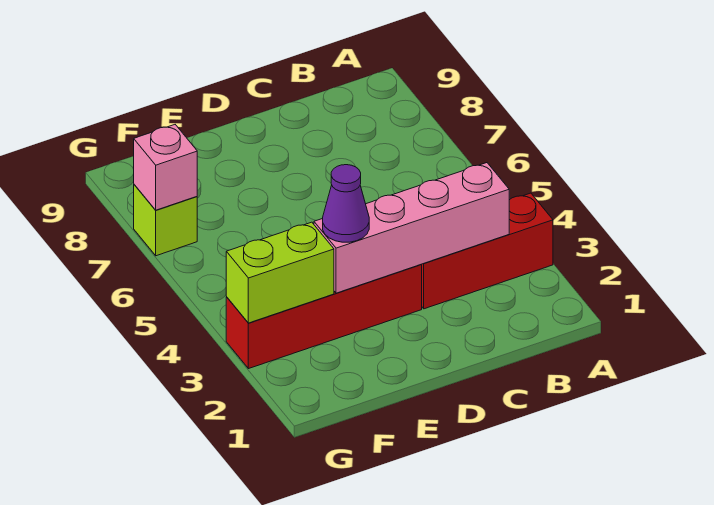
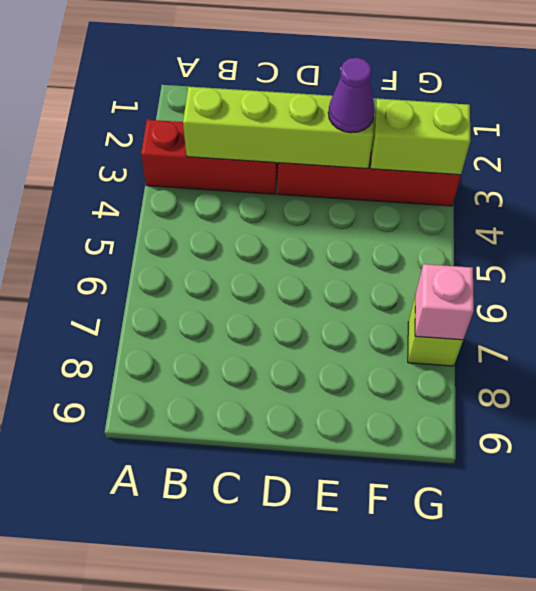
pink brick B3:E3 level 2 -> lime brick B3:E3 level 2

